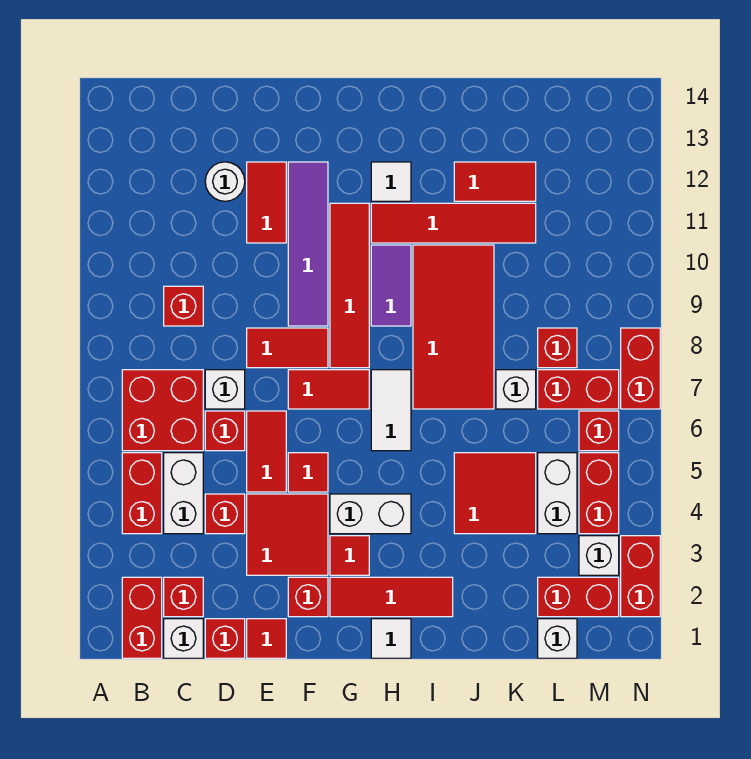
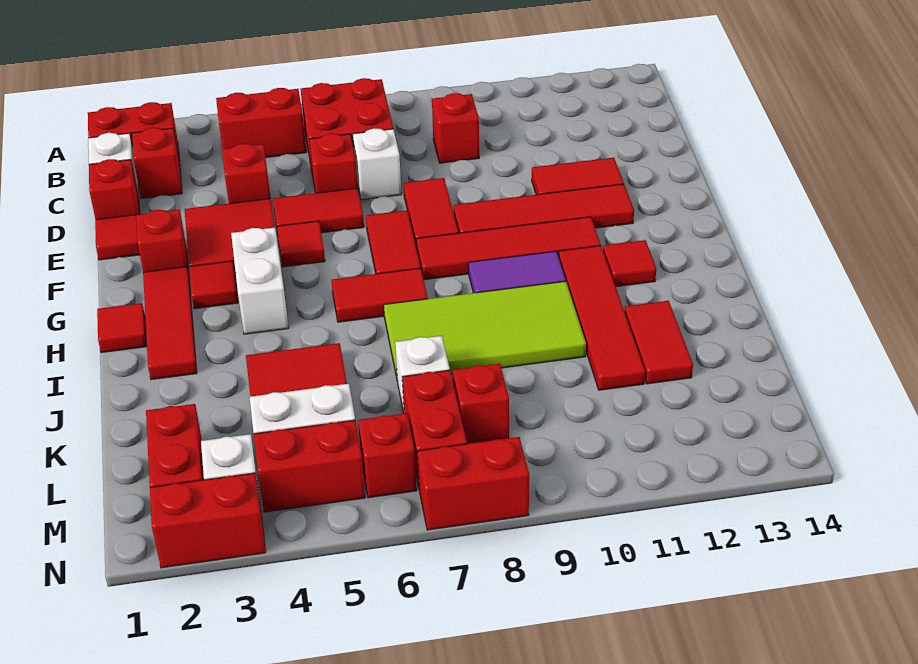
white brick C4:C5 level 1 -> none
white round brick D12 level 1 -> none
purple tile F9:F12 level 1 -> red tile F9:F12 level 1
white tile H1 level 1 -> red tile H1 level 1
white tile H6:H7 level 1 -> red tile H6:H7 level 1
white tile H12 level 1 -> red tile H12 level 1
red tile I7:J10 level 1 -> lime tile I7:J10 level 1
white brick L1 level 1 -> none

